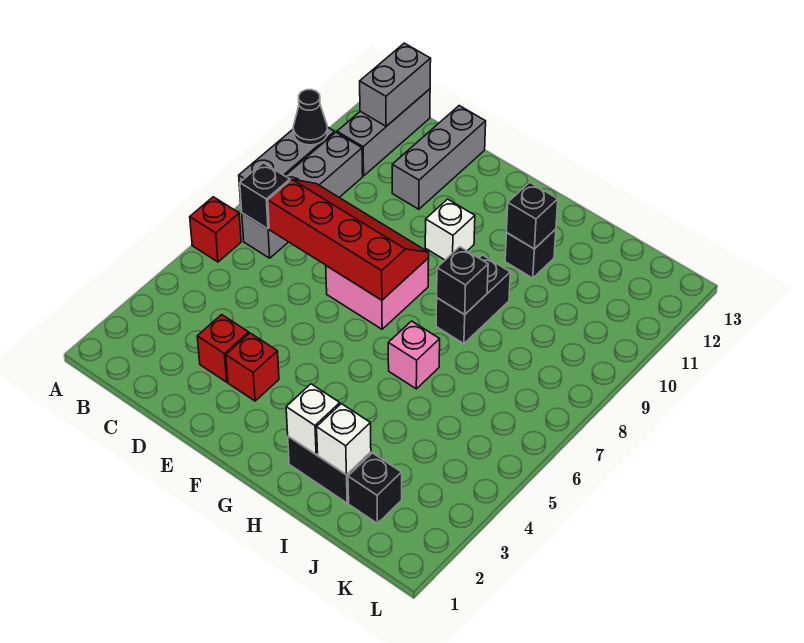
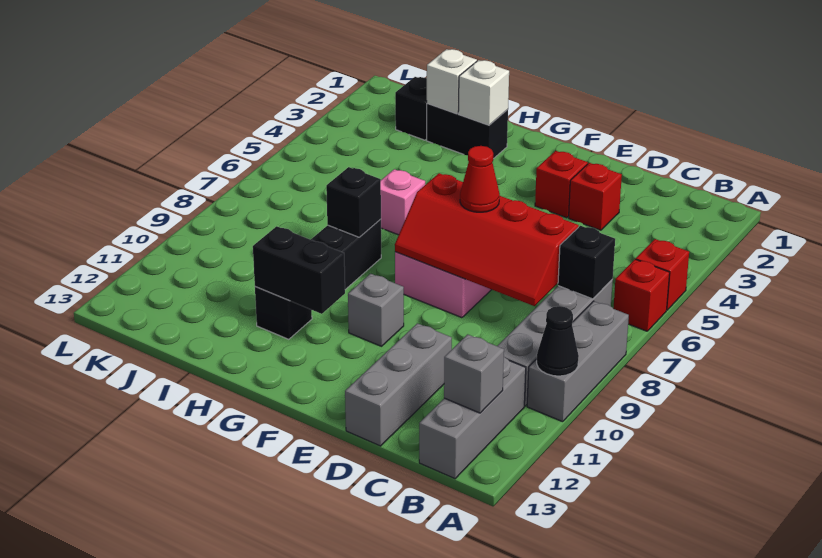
none -> red brick A5 level 1
grey brick B12:B13 level 2 -> grey brick B12 level 2
none -> red cone E7 level 3
white brick F10 level 1 -> grey brick F10 level 1
black brick H11 level 2 -> black brick G11:H11 level 2

